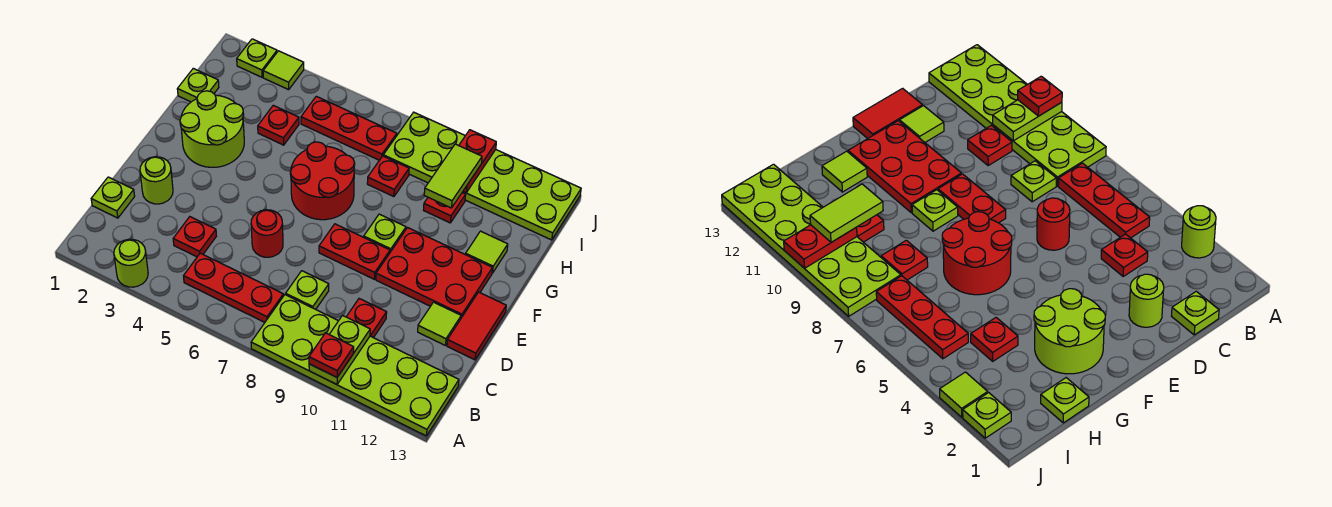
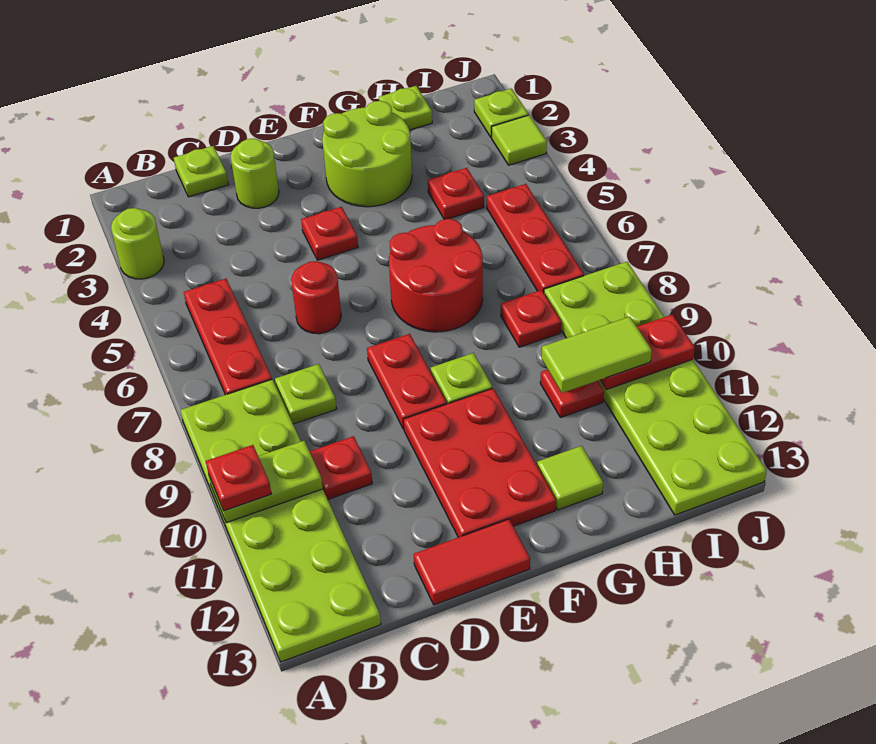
red plate C4 level 1 -> red plate E4 level 1
lime tile D12 level 1 -> none

